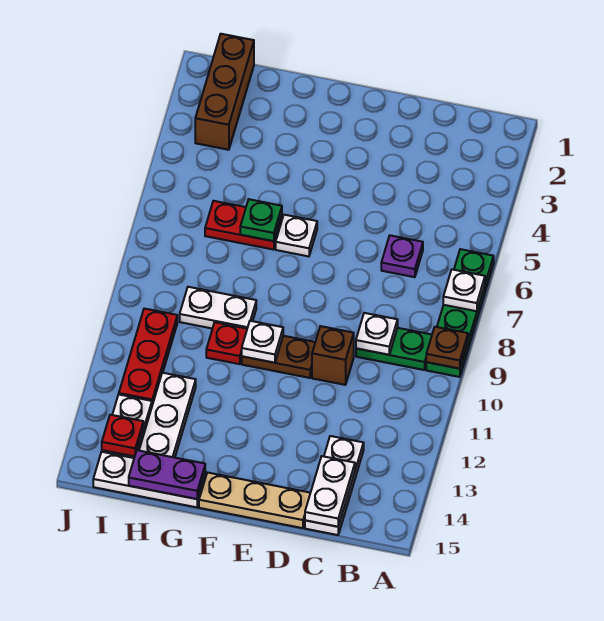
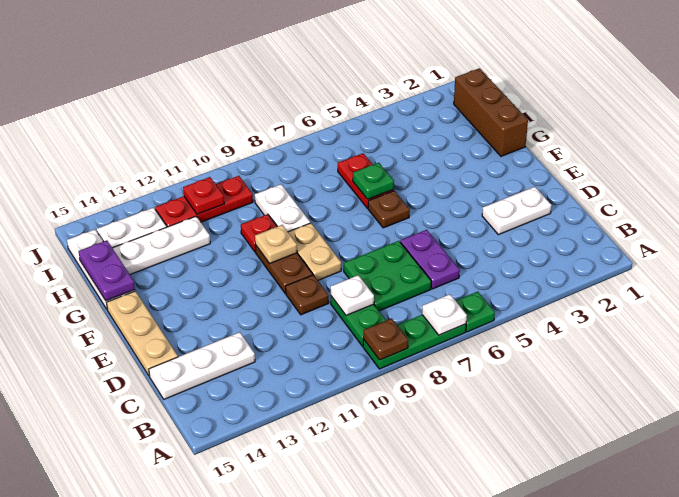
purple plate C6 level 1 -> purple plate C6:D6 level 1
none -> green plate C7:D8 level 1
white plate C14:C15 level 2 -> white plate D2:D3 level 1
brown brick D10 level 1 -> brown plate D10 level 1
none -> tan plate E9:F9 level 1
white plate F6 level 1 -> brown plate F6 level 1
white plate F10 level 2 -> tan plate F10 level 2
brown brick I1:I3 level 1 -> brown brick G1:I1 level 1
red plate I14 level 2 -> red plate I11 level 2

